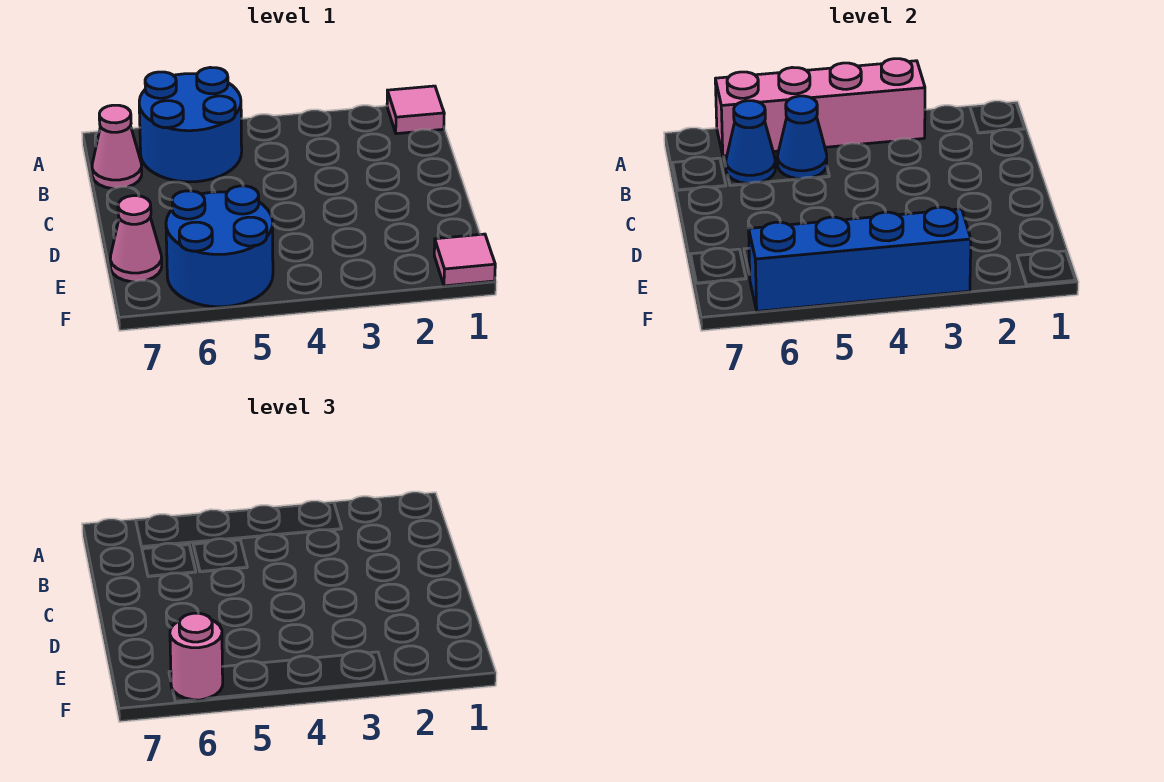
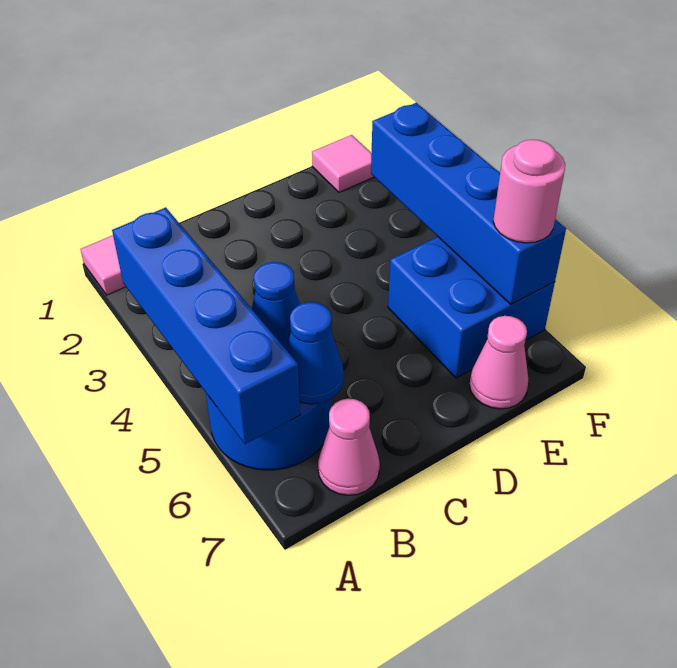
pink brick A3:A6 level 2 -> blue brick A3:A6 level 2
blue round brick E5:F6 level 1 -> blue brick E5:F6 level 1

